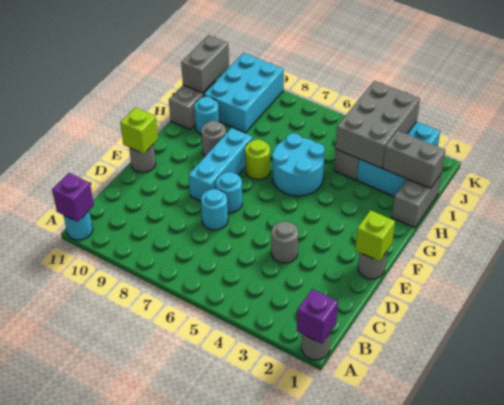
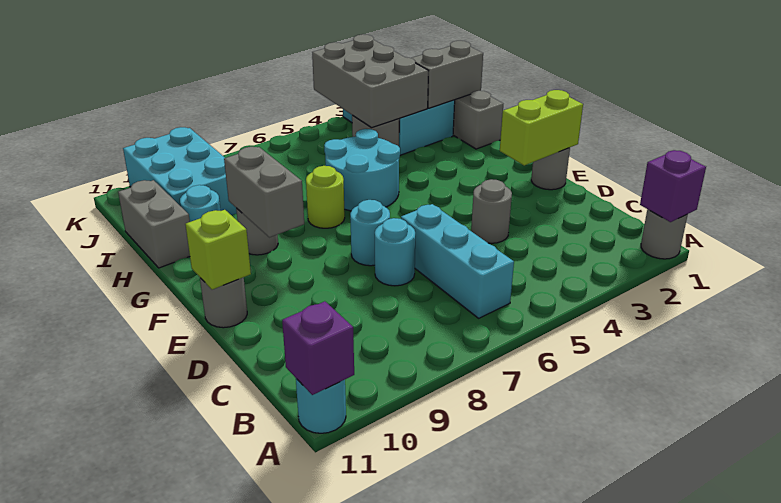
lime brick E1 level 2 -> lime brick E1:E2 level 2
cyan brick E8:G8 level 1 -> cyan brick B6:D6 level 1
grey brick I11:J11 level 2 -> grey brick F9:G9 level 2

